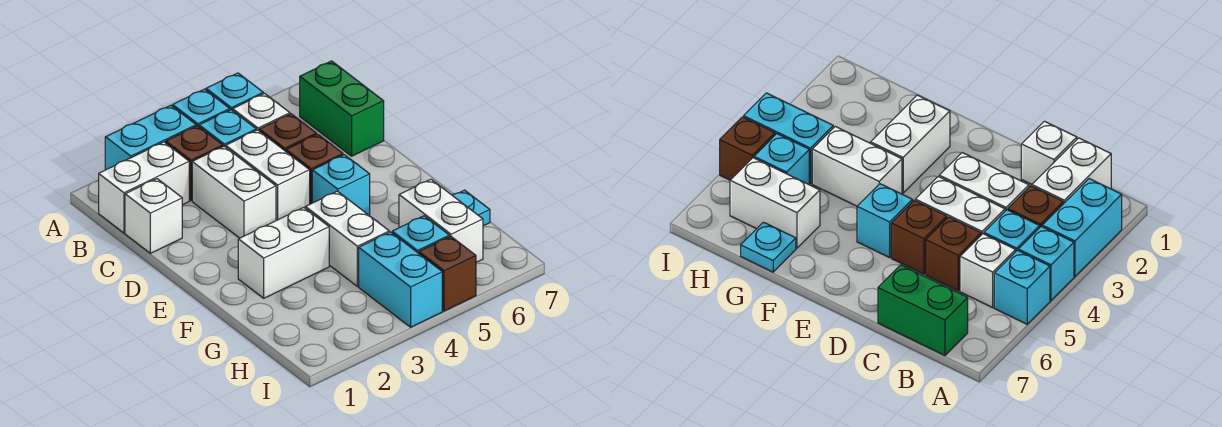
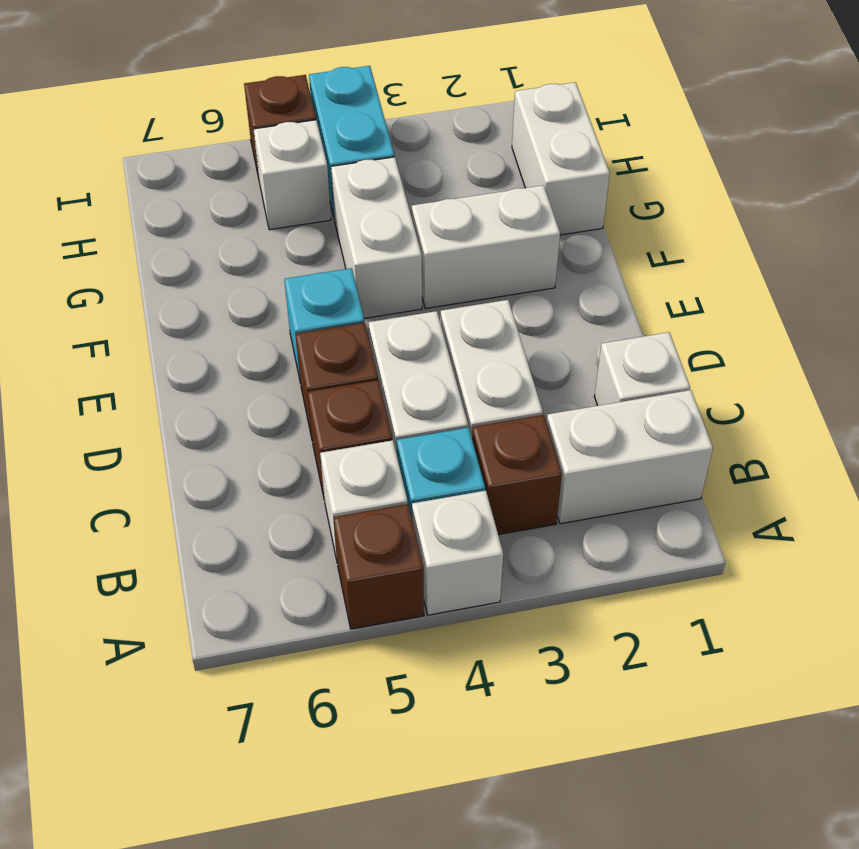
cyan brick A2:A3 level 1 -> none
cyan brick A4 level 1 -> white brick A4 level 1
cyan brick A5 level 1 -> brown brick A5 level 1
green brick B7:C7 level 1 -> none
white brick G6:H6 level 1 -> white brick G1:H1 level 1
cyan plate G7 level 1 -> none
cyan brick H5 level 1 -> white brick H5 level 1

